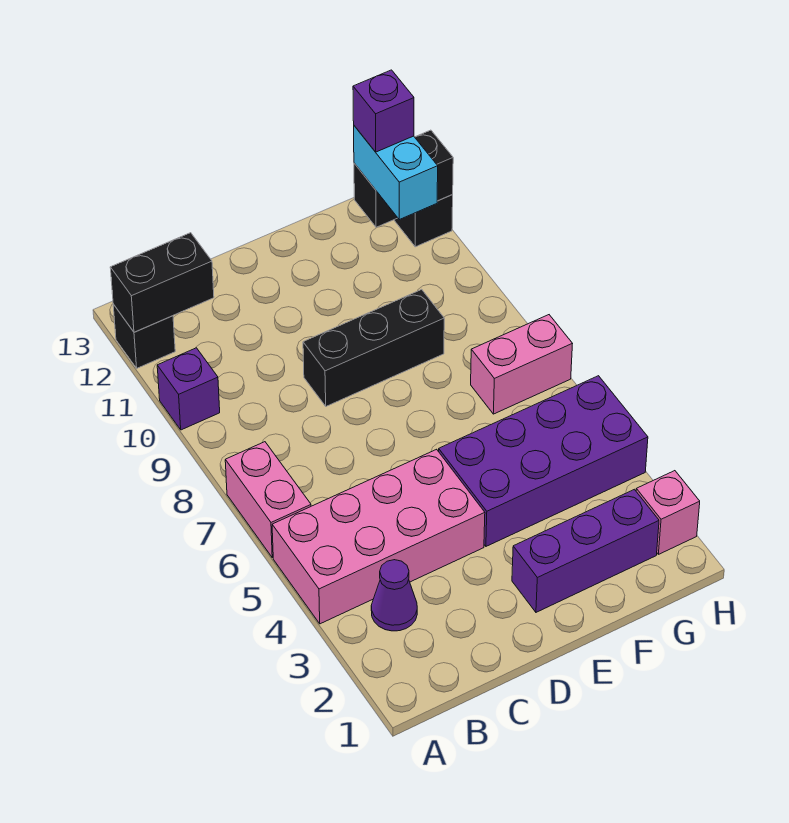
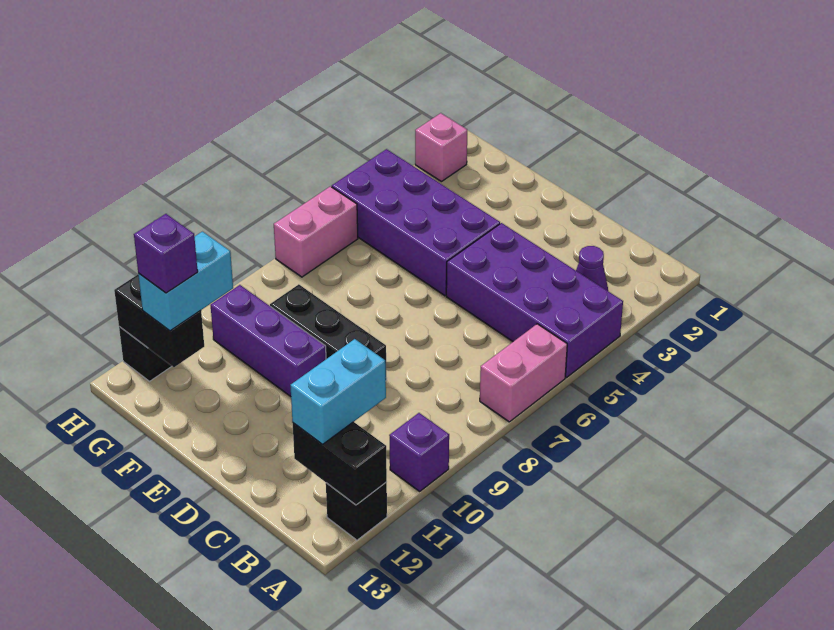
pink brick A4:D5 level 1 -> purple brick A4:D5 level 1
none -> cyan brick B11:B12 level 3
purple brick E2:G2 level 1 -> purple brick E10:G10 level 1
pink brick G7:H7 level 1 -> pink brick H6:H7 level 1

